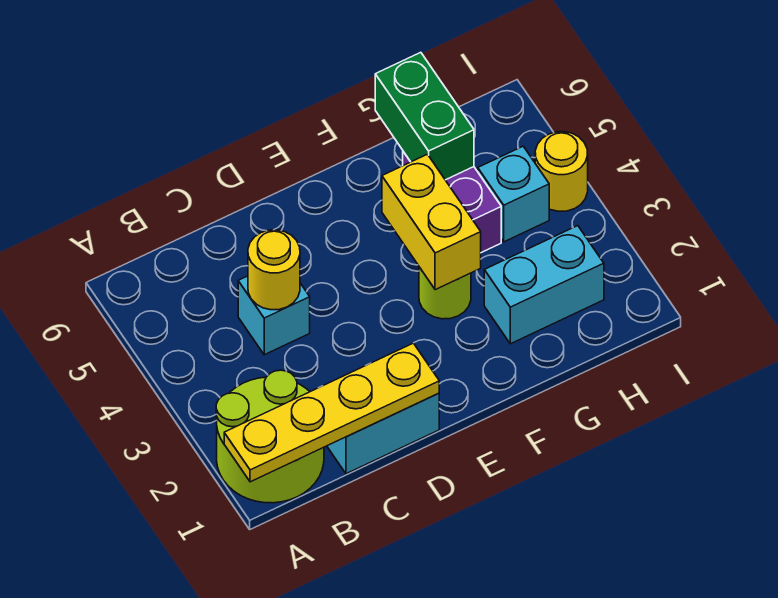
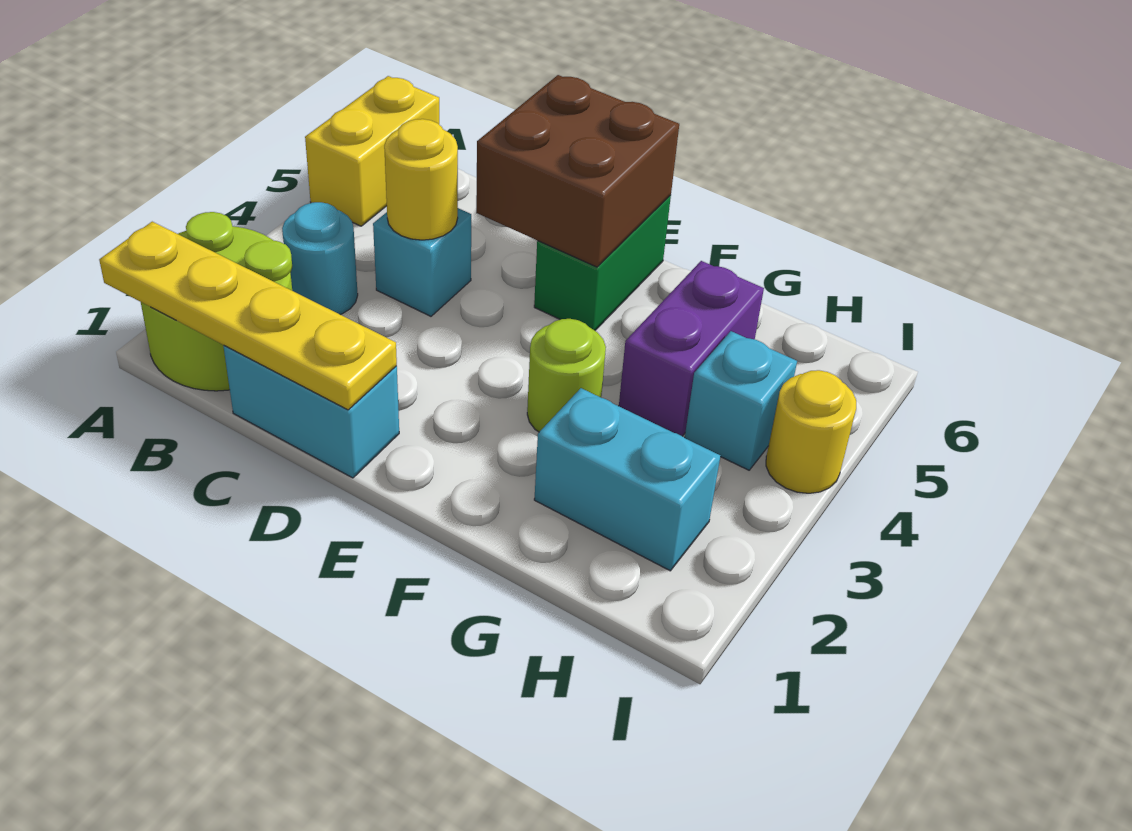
none -> cyan round brick B3 level 1
none -> brown brick D5:E6 level 2
yellow brick F3:F4 level 2 -> yellow brick A5:A6 level 1
green brick G5:G6 level 2 -> green brick E5:E6 level 1

